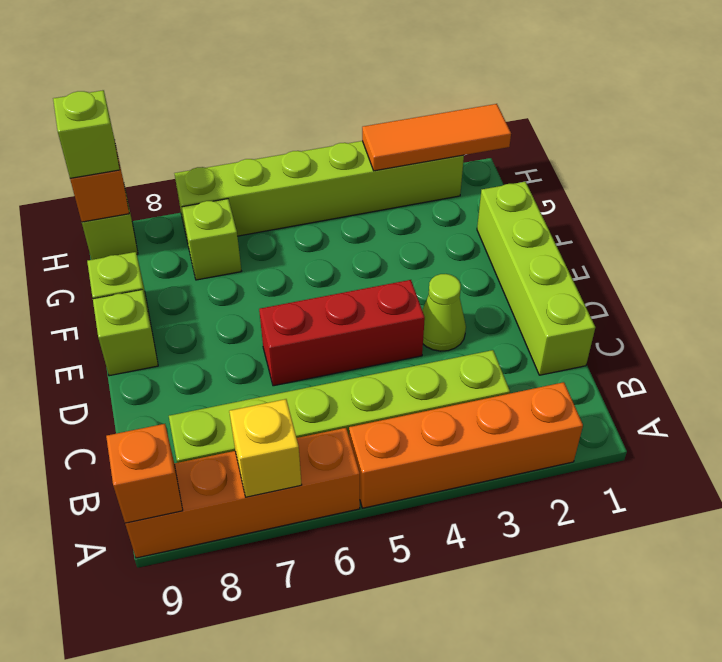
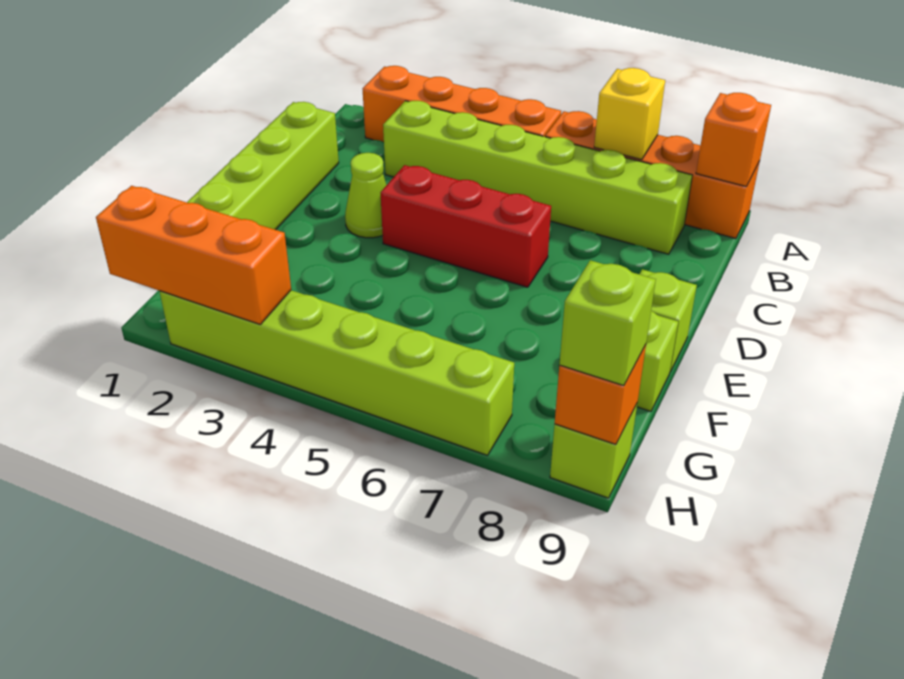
lime brick G7 level 1 -> none
orange tile H1:H3 level 2 -> orange brick H1:H3 level 2

